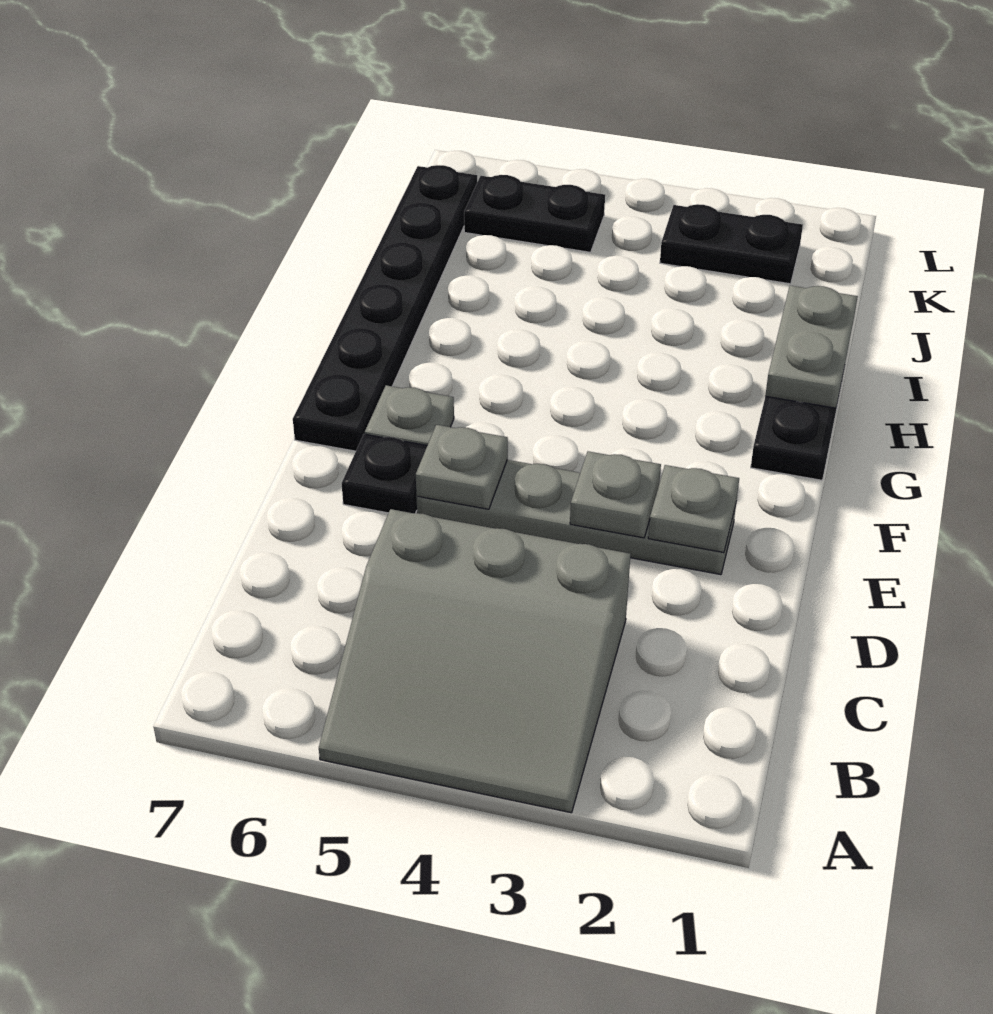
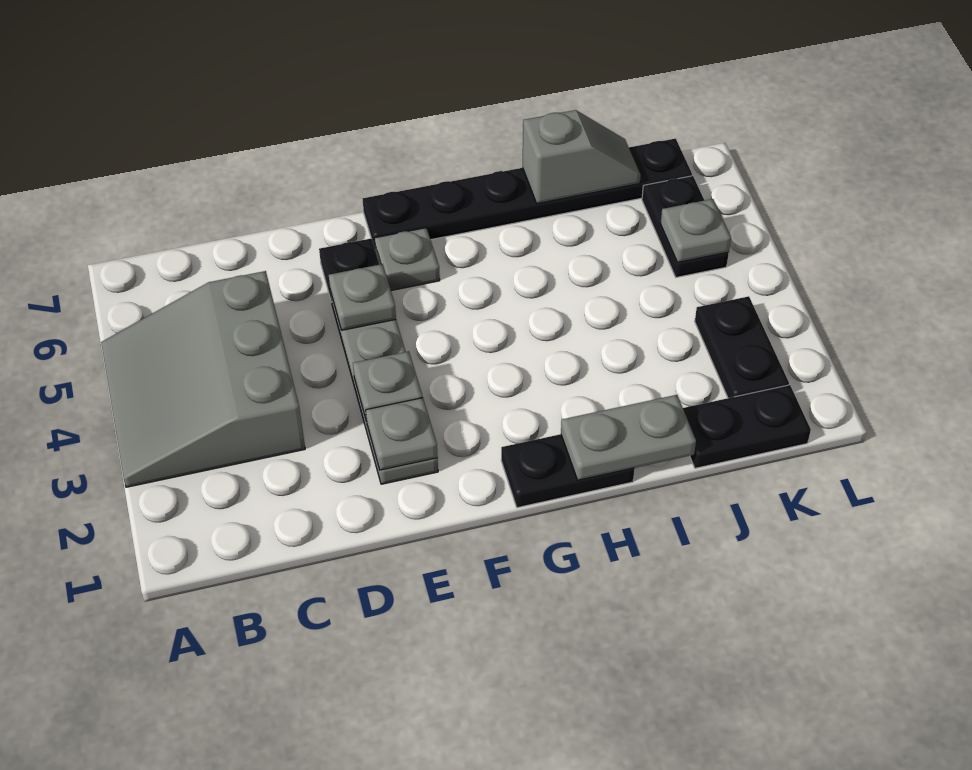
none -> grey slope I7:J7 level 2 top I
none -> black plate J1:K1 level 1
none -> grey plate K5 level 2

